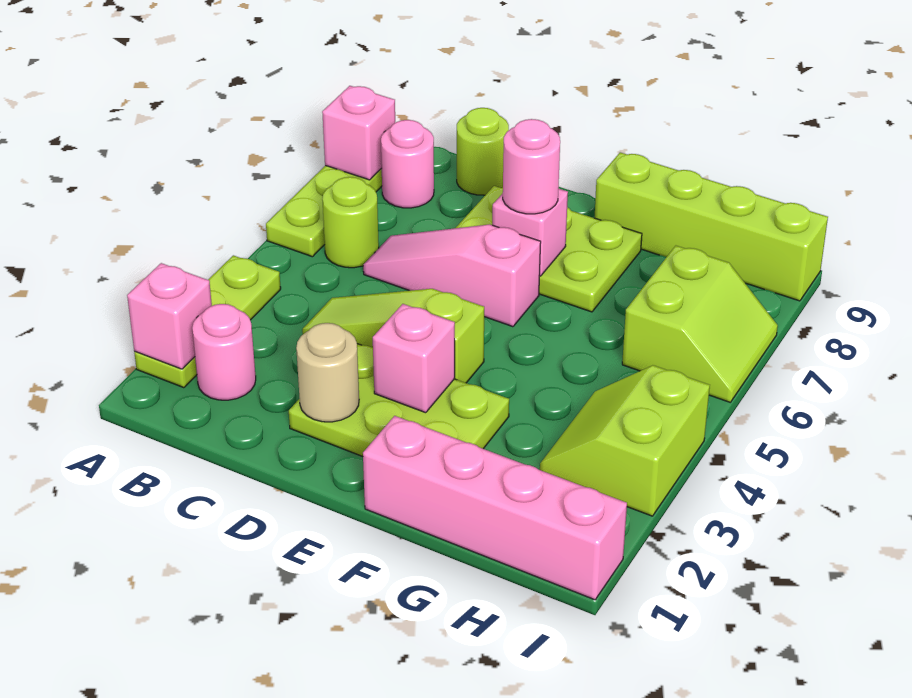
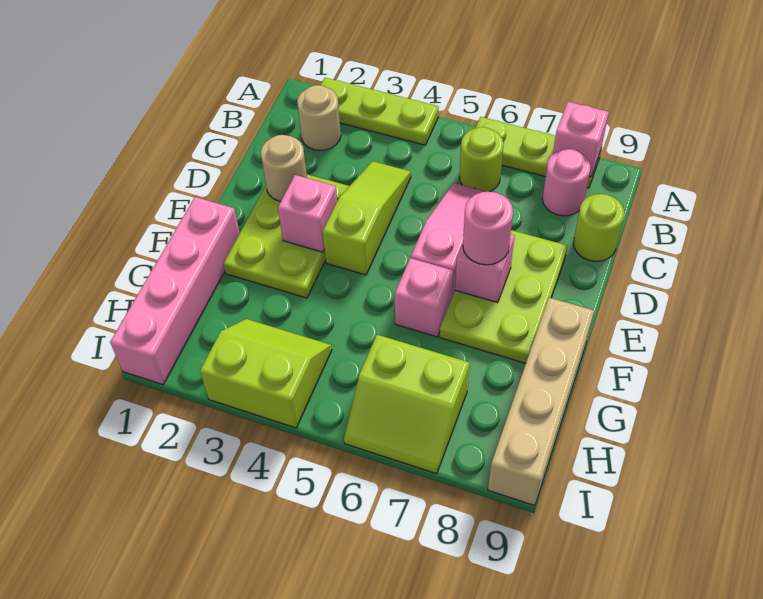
pink brick A2 level 2 -> pink brick F6 level 1
pink round brick B2 level 1 -> tan round brick B2 level 1
lime brick F9:I9 level 1 -> tan brick F9:I9 level 1

